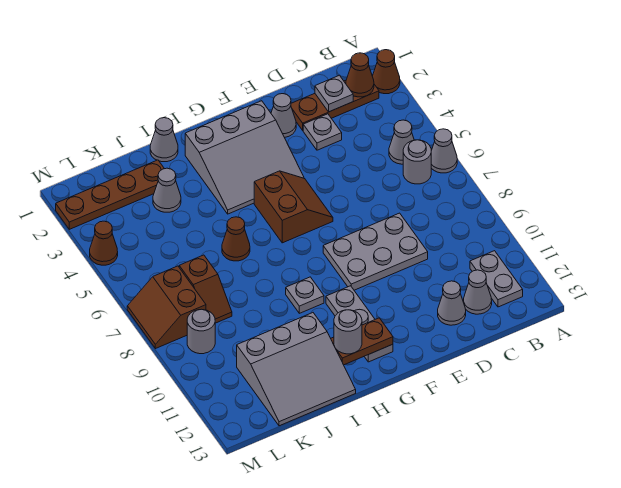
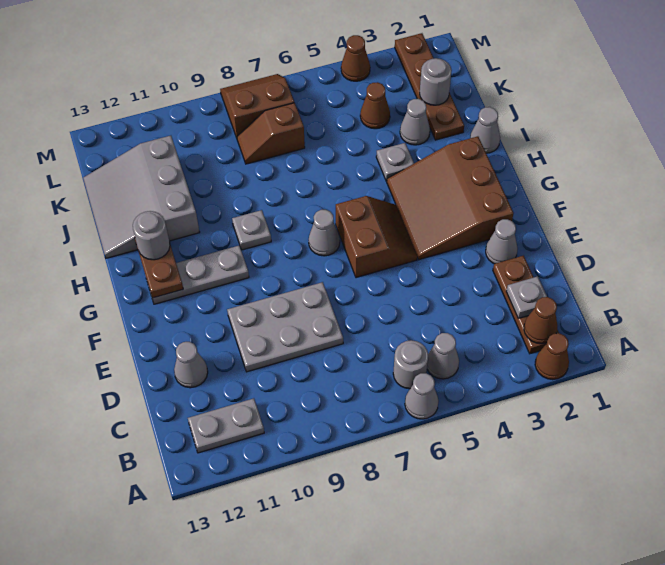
grey cone C12 level 1 -> grey cone G7 level 1
grey plate D3 level 1 -> grey plate I4 level 1
grey plate D8:F9 level 1 -> grey plate D8:E10 level 1
grey slope F2:H4 level 1 top 2 -> brown slope F2:H4 level 1 top 2
brown slope F5:G6 level 1 top G -> brown slope F5:G6 level 1 top 6
brown cone I6 level 1 -> brown cone K4 level 1
grey round brick L9 level 1 -> grey round brick K2 level 2

